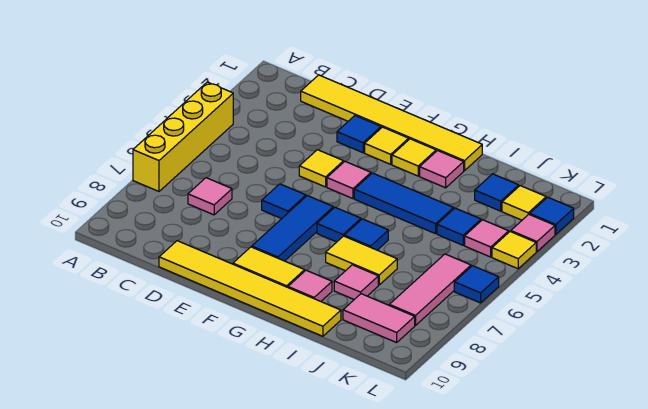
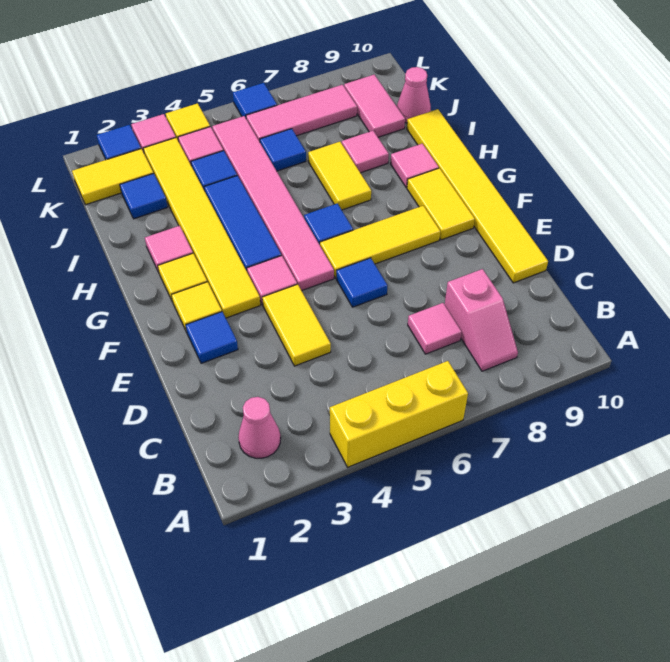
yellow brick A4:A7 level 1 -> yellow brick A4:A6 level 1
none -> pink cone B2 level 1
none -> pink slope B8:C8 level 1 top C
yellow tile C1:H1 level 1 -> yellow tile F3:K3 level 1
yellow tile E4 level 1 -> yellow tile D4:E4 level 1
none -> pink tile F5:K5 level 1
blue tile F6:F8 level 1 -> yellow tile F6:F8 level 1
blue tile H6 level 1 -> blue tile J6 level 1
none -> pink cone J10 level 1
yellow tile K2 level 1 -> yellow tile K1:K2 level 1

